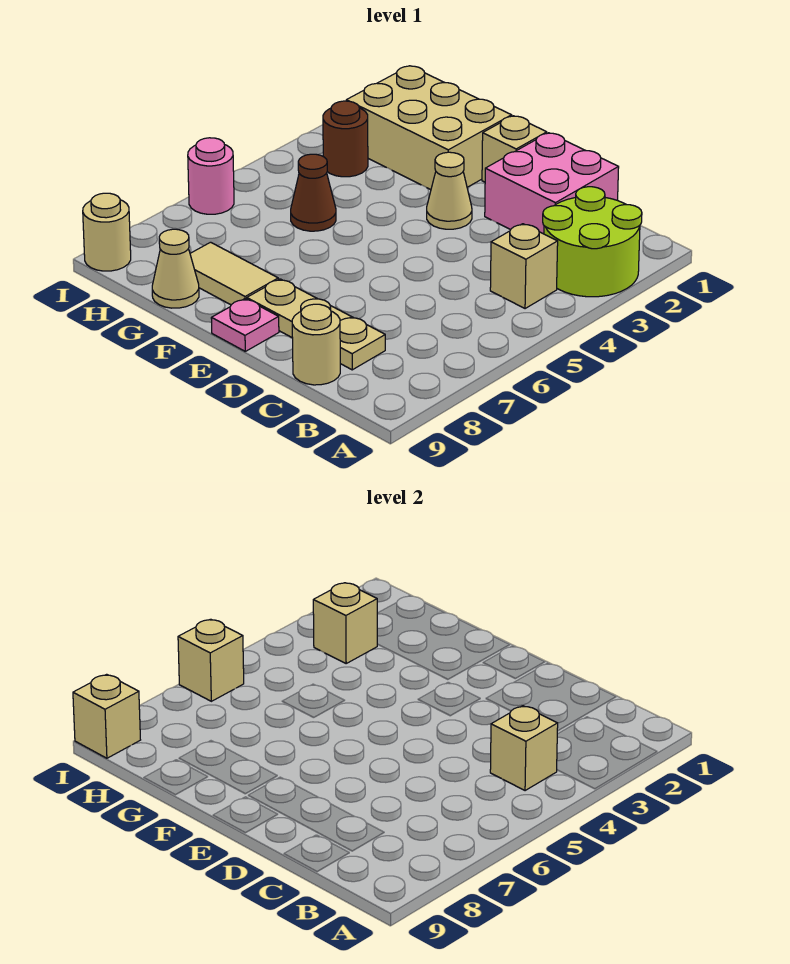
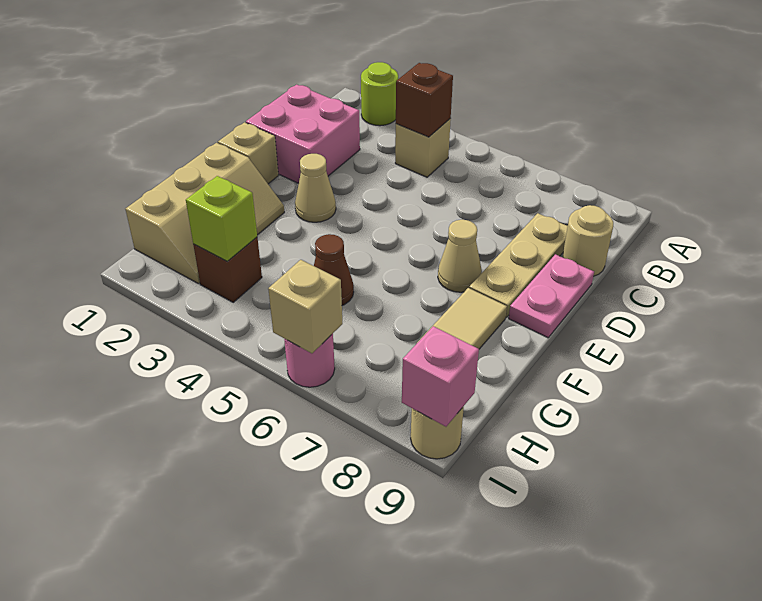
lime round brick A2:B3 level 1 -> lime round brick A2 level 1
tan brick B4 level 2 -> brown brick B4 level 2
pink plate E9 level 1 -> pink plate D9:E9 level 1
tan brick F1:H2 level 1 -> tan slope F1:H2 level 1 top 1
tan cone G9 level 1 -> tan cone E7 level 1
brown round brick H3 level 1 -> brown brick H3 level 1
tan brick H3 level 2 -> lime brick H3 level 2
tan brick I9 level 2 -> pink brick I9 level 2

